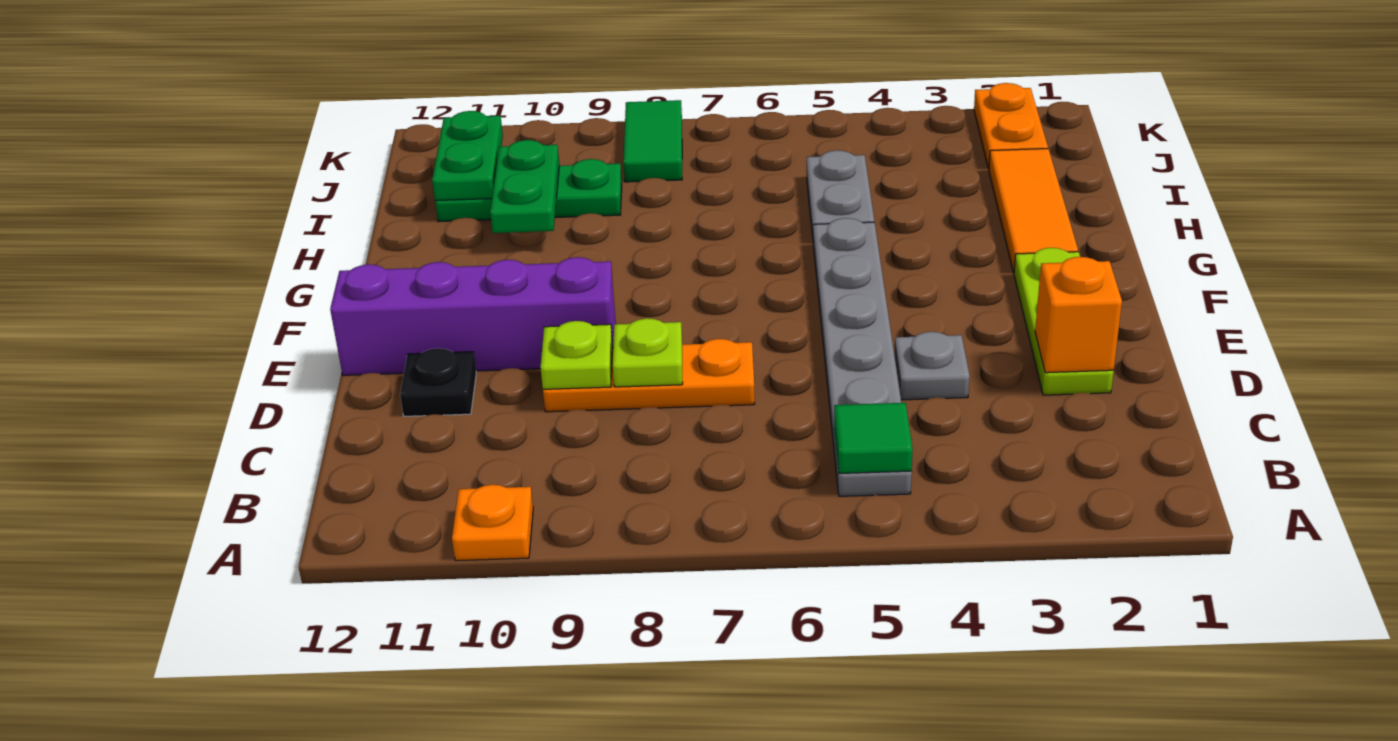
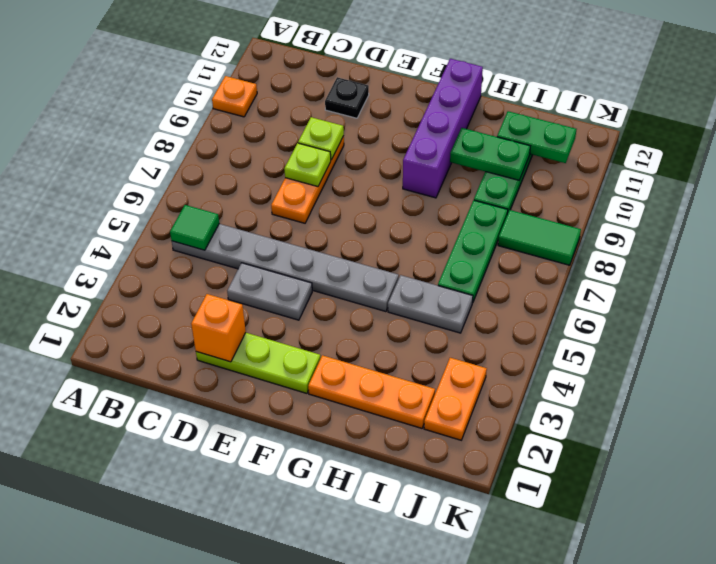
grey plate D4 level 1 -> grey plate D4:E4 level 1
purple brick E9:E12 level 1 -> purple brick G9:G12 level 1
orange tile G2:I2 level 1 -> orange plate G2:I2 level 1
none -> green plate I6:I8 level 1
orange plate J2:K2 level 1 -> orange plate J2:J3 level 1

